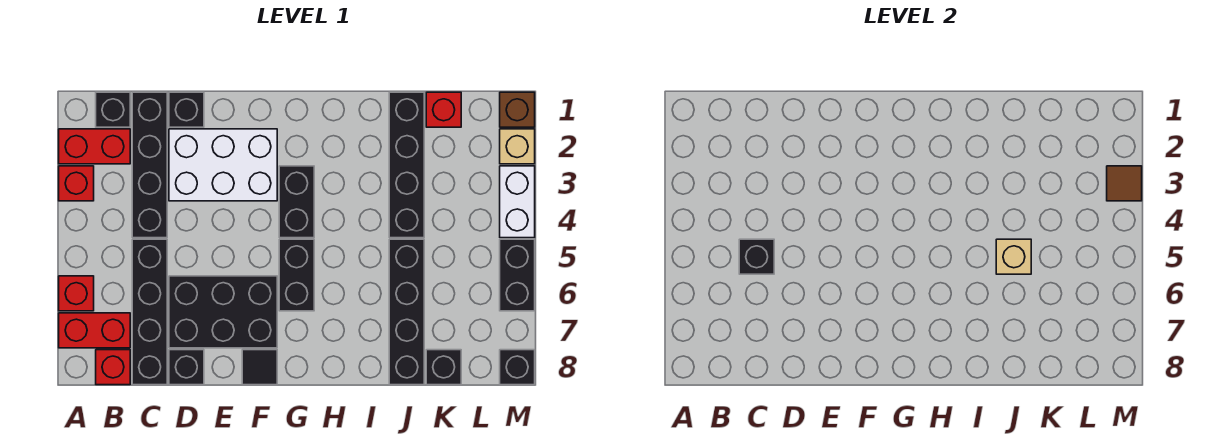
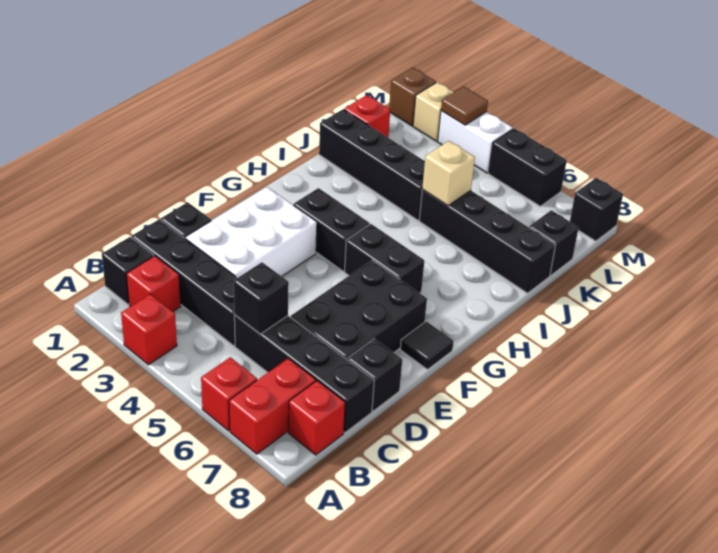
red brick A2:B2 level 1 -> red brick B2 level 1

